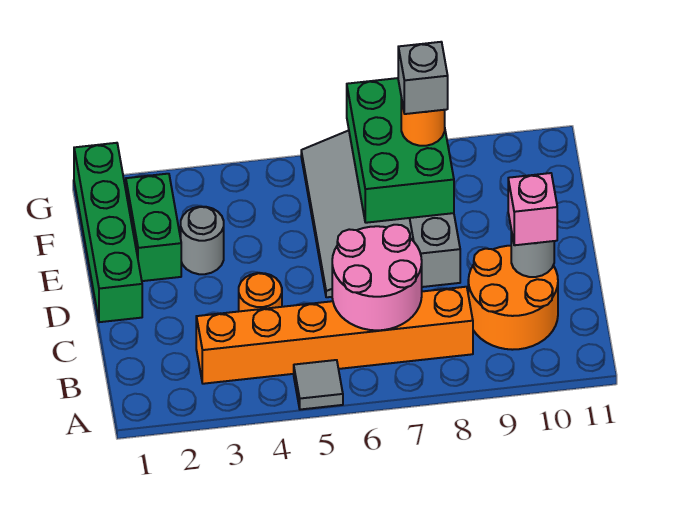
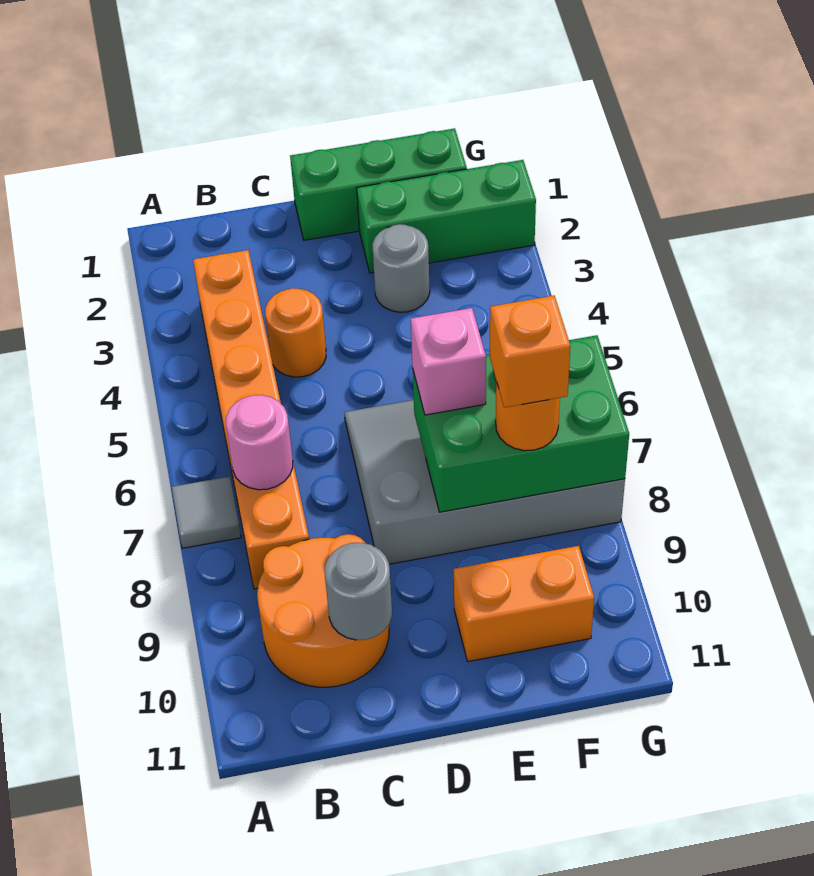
grey tile A5 level 1 -> grey tile A7 level 1
pink round brick B6:C7 level 2 -> pink round brick B7 level 2
pink brick C10 level 3 -> pink brick E7 level 3
green brick D1:G1 level 1 -> green brick D1:F1 level 1
green brick E2:F2 level 1 -> green brick E2:G2 level 1
none -> orange brick E10:F10 level 1
grey brick F8 level 4 -> orange brick F8 level 4

